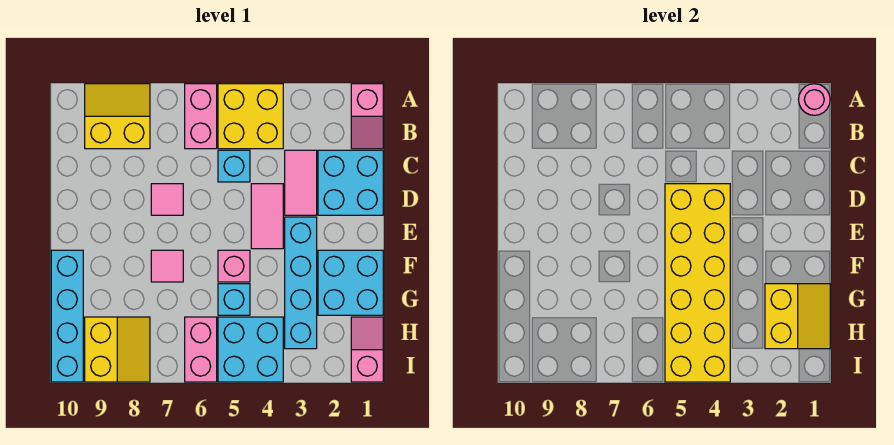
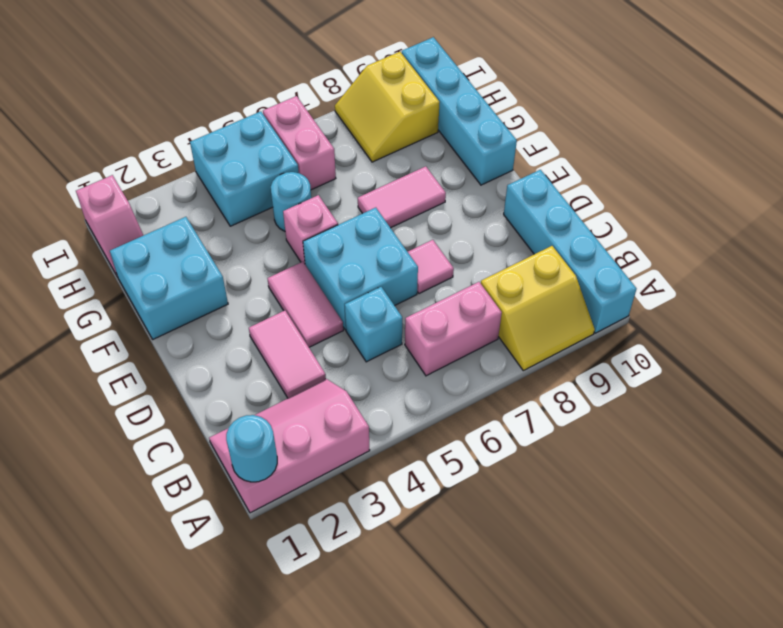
pink slope A1:B1 level 1 top A -> pink slope A1:B3 level 1 top A
pink round brick A1 level 2 -> cyan round brick A1 level 2
yellow brick A4:B5 level 1 -> none
pink brick A6:B6 level 1 -> pink brick B6:B7 level 1
cyan brick C1:D2 level 1 -> cyan brick D5:E6 level 1
yellow brick D4:I5 level 2 -> none
cyan brick E3:H3 level 1 -> cyan brick A10:D10 level 1
pink tile F7 level 1 -> pink tile F7:F8 level 1
yellow slope G1:H2 level 2 top 2 -> none
cyan brick G5 level 1 -> cyan round brick G5 level 1

